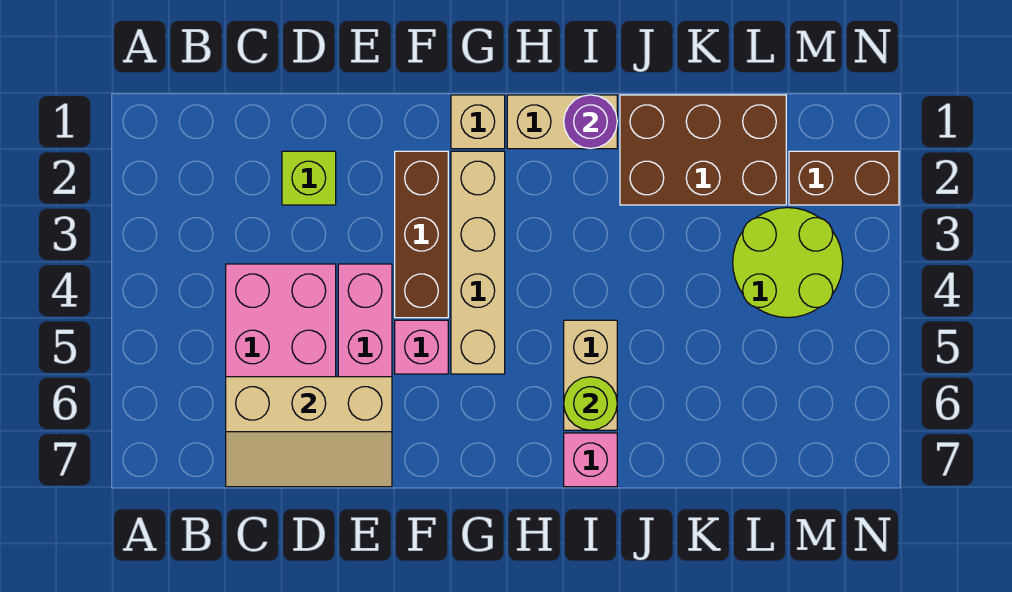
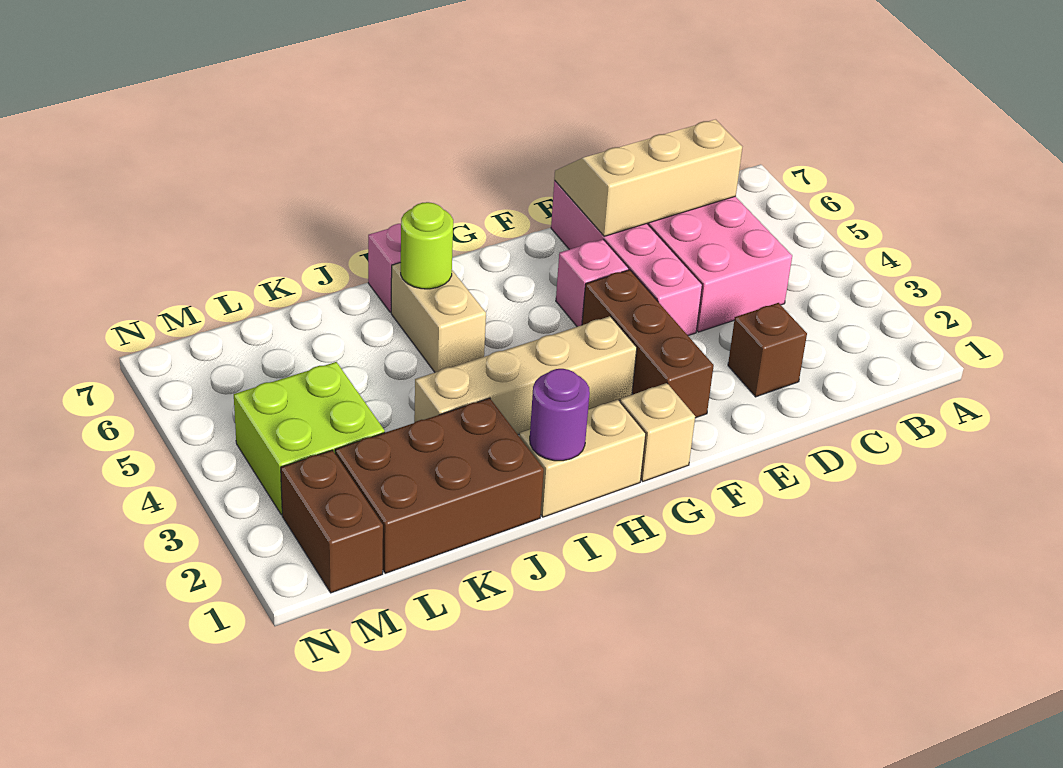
lime brick D2 level 1 -> brown brick D2 level 1
tan brick G2:G5 level 1 -> tan brick G3:J3 level 1
lime round brick L3:M4 level 1 -> lime brick L3:M4 level 1
brown brick M2:N2 level 1 -> brown brick M1:M2 level 1

